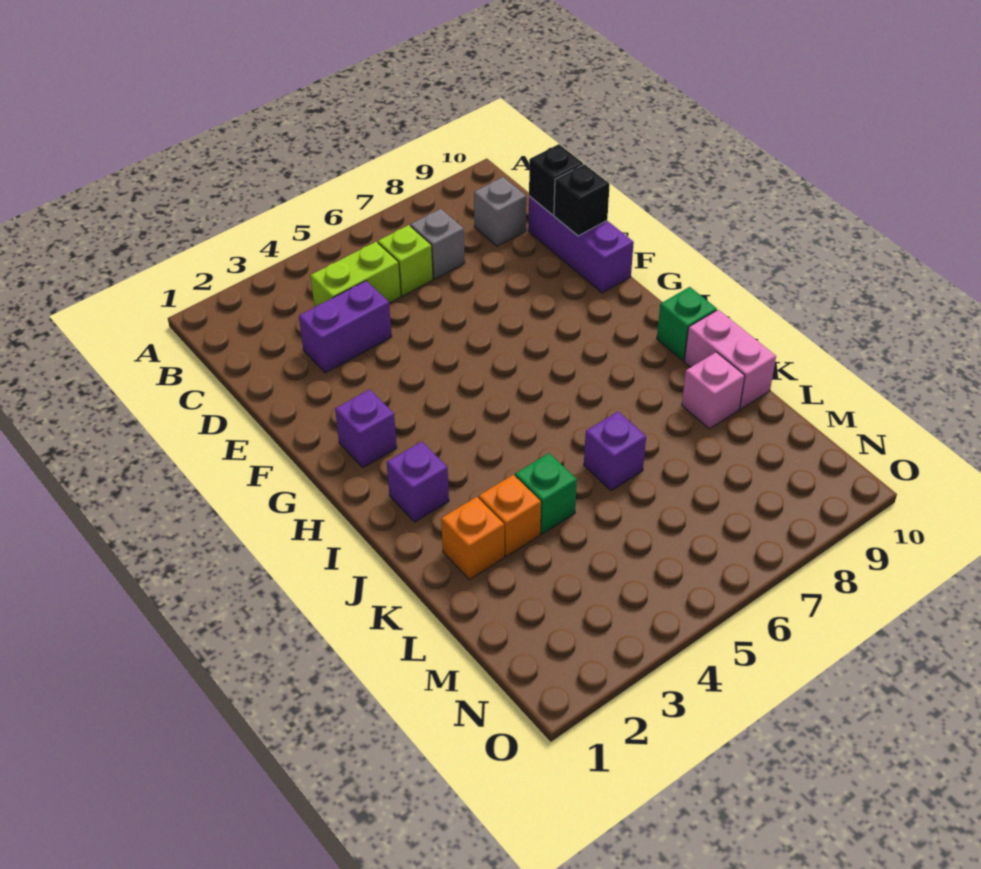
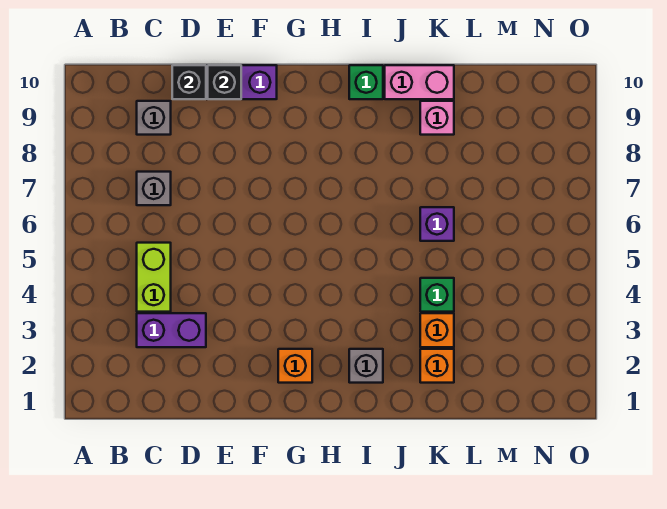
lime brick C6 level 1 -> none
purple brick D3:D4 level 1 -> purple brick C3:D3 level 1
purple brick G2 level 1 -> orange brick G2 level 1
purple brick I2 level 1 -> grey brick I2 level 1

